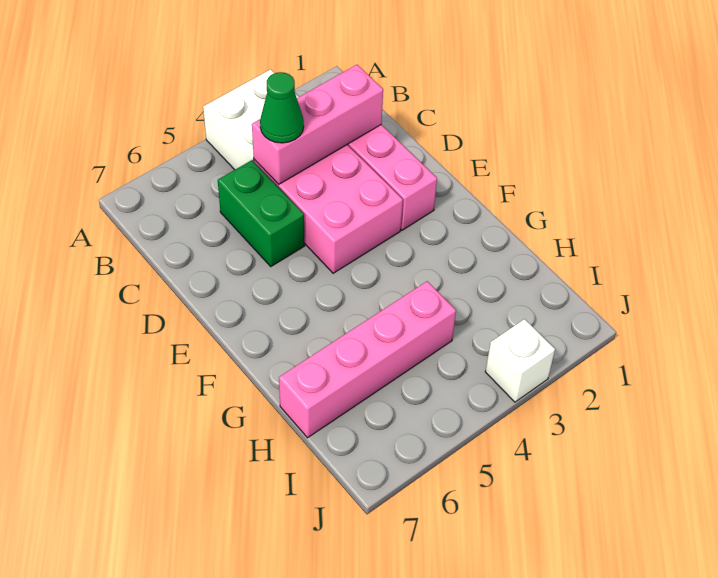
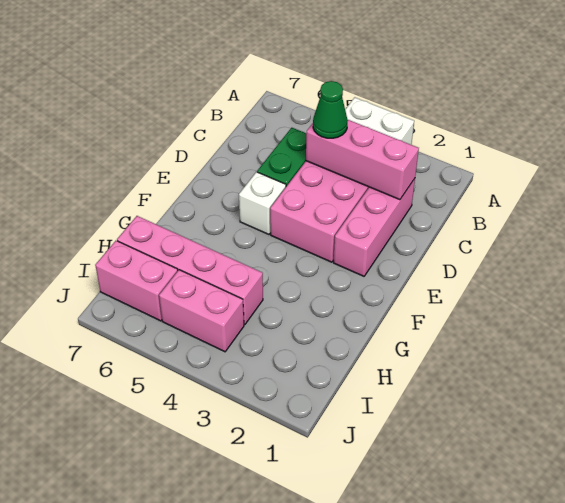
none -> pink brick I4:I5 level 1
none -> pink brick I6:I7 level 1
white brick J3 level 1 -> white brick E5 level 1

